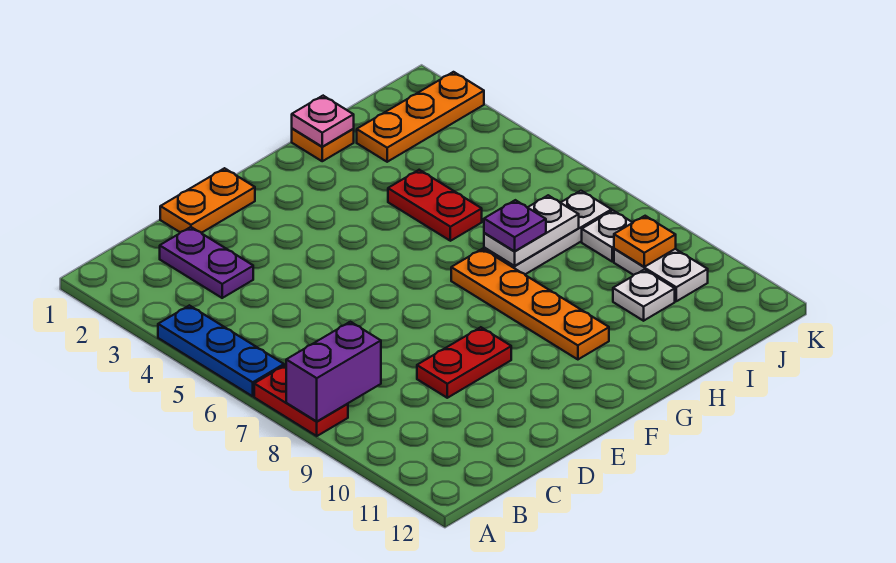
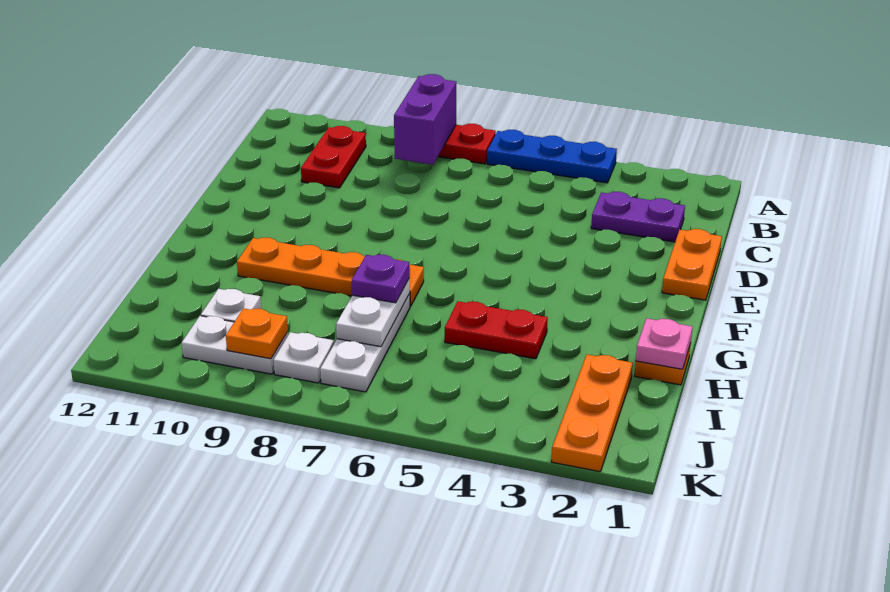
red plate D9:E9 level 1 -> red plate B10:C10 level 1

